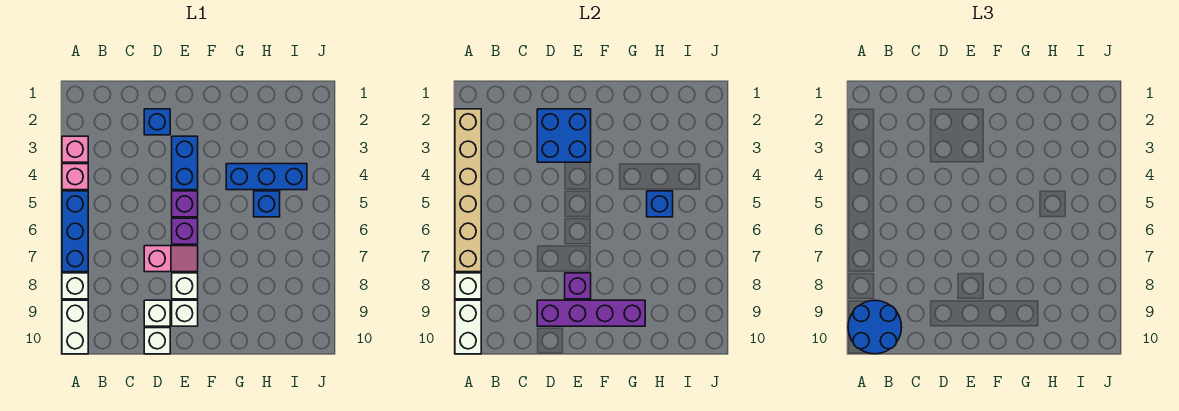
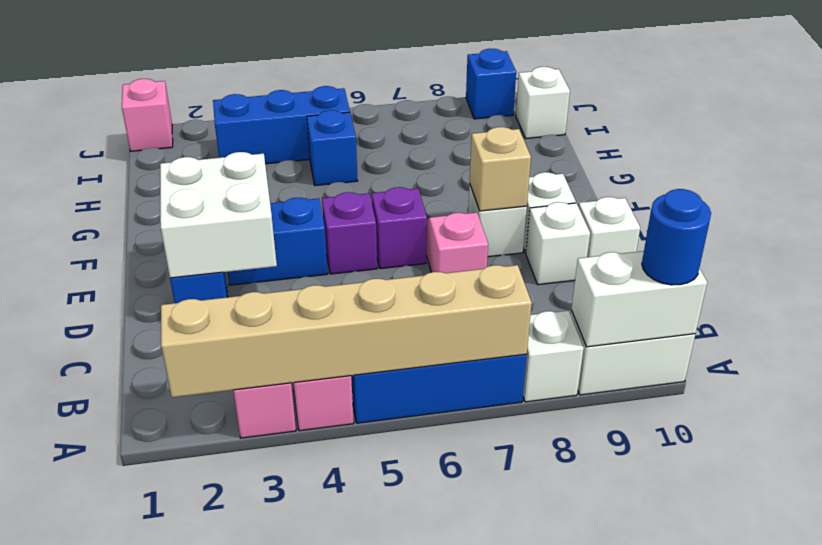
white brick A8 level 2 -> white brick I10 level 1
blue round brick A9:B10 level 3 -> blue round brick A10 level 3
blue brick D2:E3 level 2 -> white brick D2:E3 level 2
purple brick D9:G9 level 2 -> none
purple brick E8 level 2 -> tan brick E8 level 2
blue brick G4:I4 level 1 -> blue brick I3:I5 level 1
blue brick H5 level 2 -> blue brick J9 level 1
none -> pink brick J1 level 1

